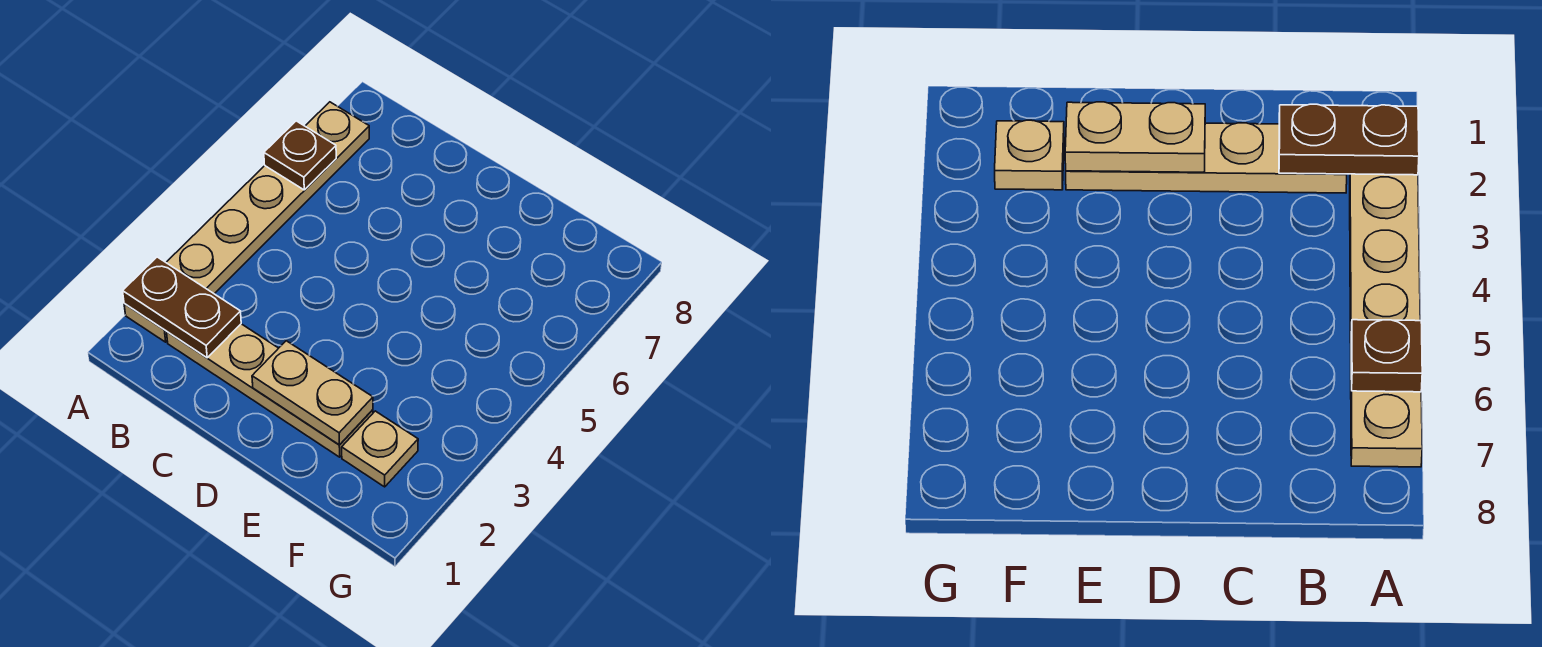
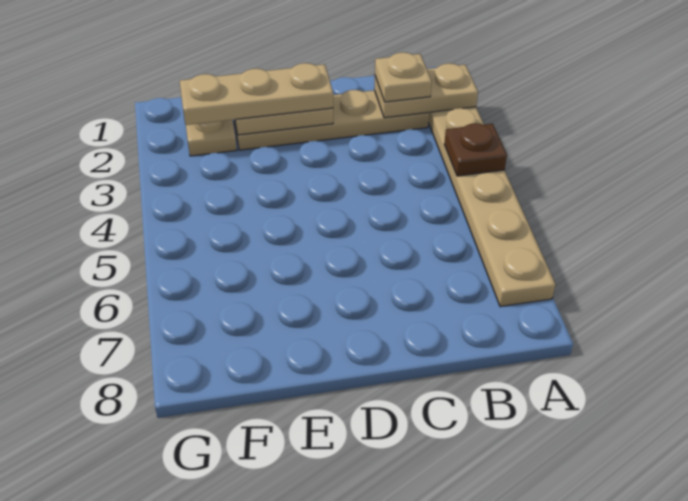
brown plate A2:B2 level 2 -> tan plate A2:B2 level 2
brown plate A6 level 2 -> brown plate A4 level 2
none -> tan plate B2 level 3
none -> tan plate D2:F2 level 3

